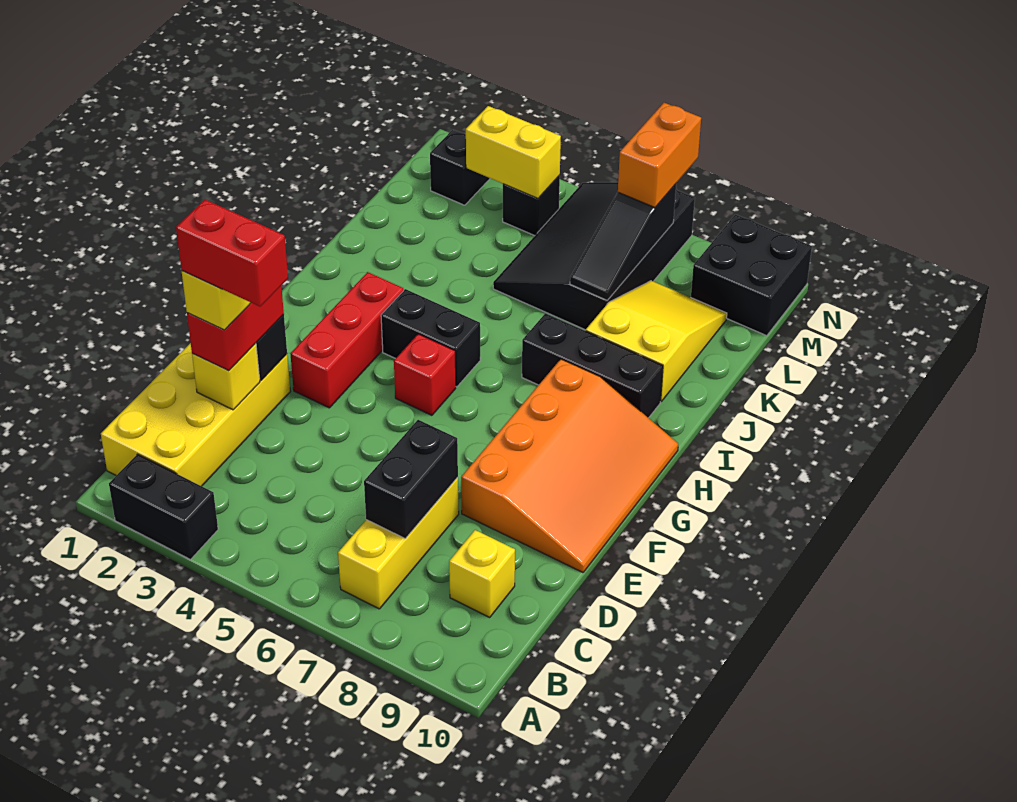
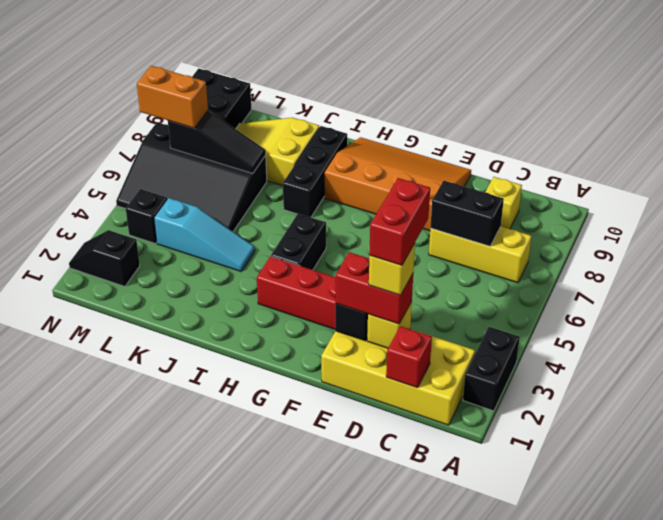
red brick G5 level 1 -> red brick C1 level 2
none -> cyan slope J4:L4 level 1 top L
yellow brick M3:M4 level 2 -> none

